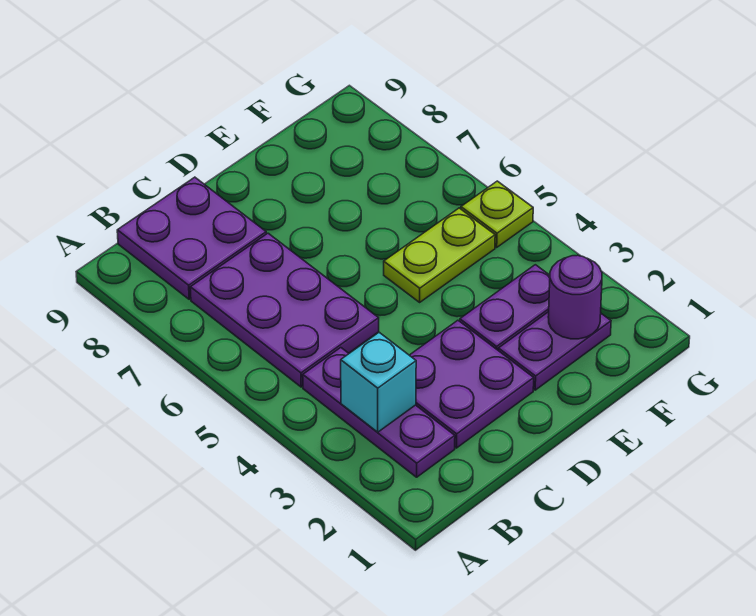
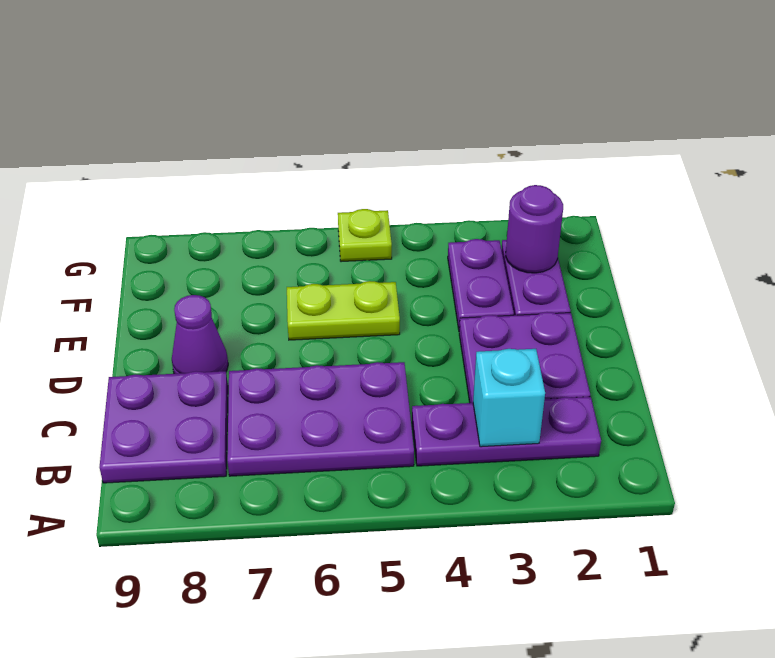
none -> purple cone D8 level 1
lime plate E5:F5 level 1 -> lime plate E5:E6 level 1

